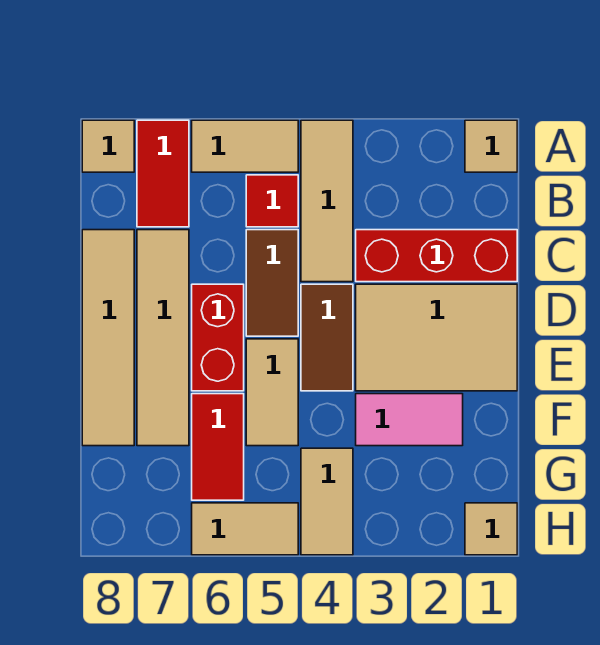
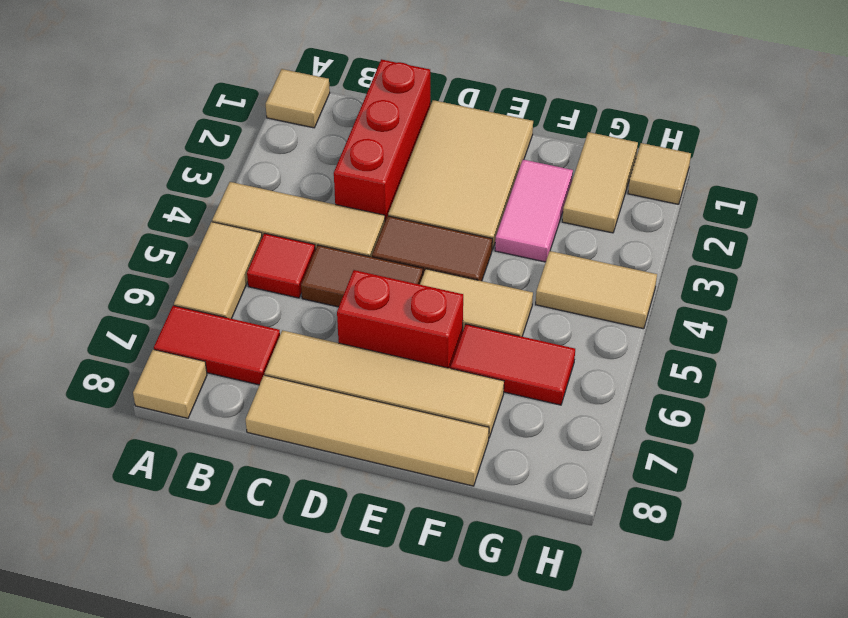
tan tile H5:H6 level 1 -> tan tile G1:G2 level 1

